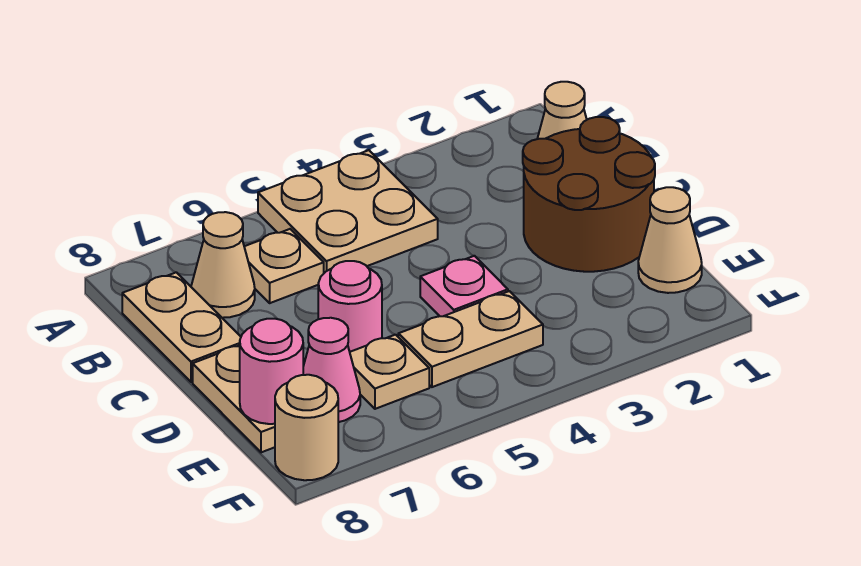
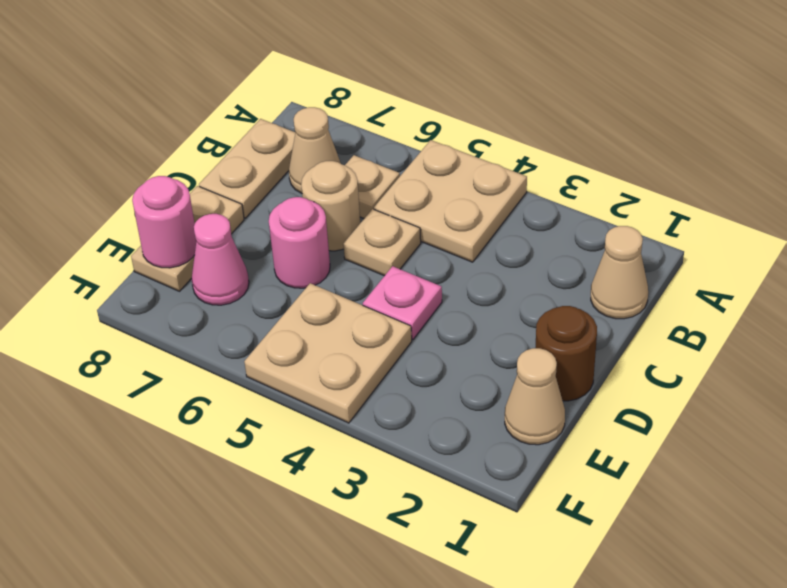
brown round brick C1:D2 level 1 -> brown round brick D1 level 1
tan plate E4:E5 level 1 -> tan plate E4:F5 level 1
tan plate E6 level 1 -> tan plate C5 level 1
tan round brick F8 level 1 -> tan round brick C6 level 1

